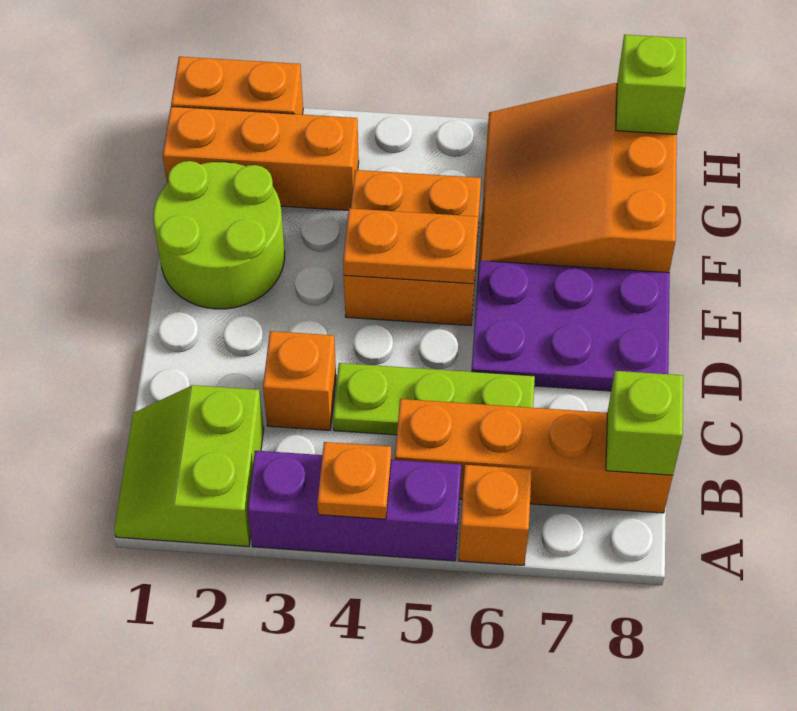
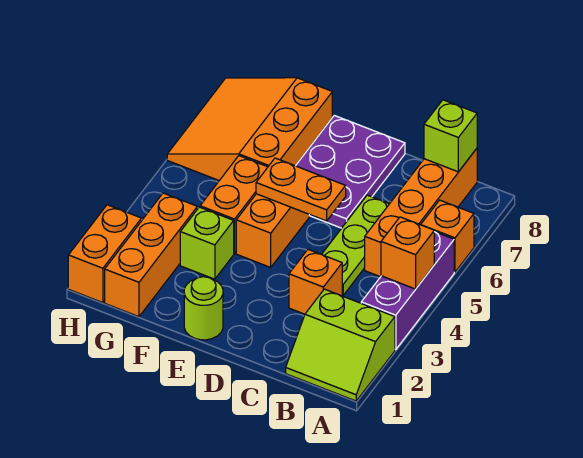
orange plate A4 level 2 -> orange brick A4 level 2
lime round brick E1:F2 level 1 -> lime round brick E1 level 1
orange plate E4:E5 level 2 -> orange plate D5:E5 level 2
orange slope F6:H8 level 1 top 8 -> orange slope F6:H8 level 1 top F
lime brick H8 level 2 -> lime brick F3 level 1

